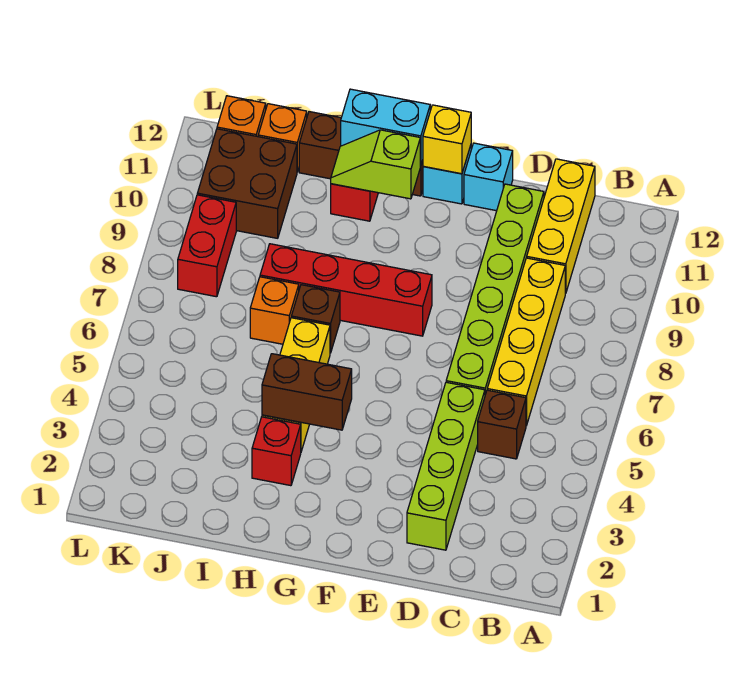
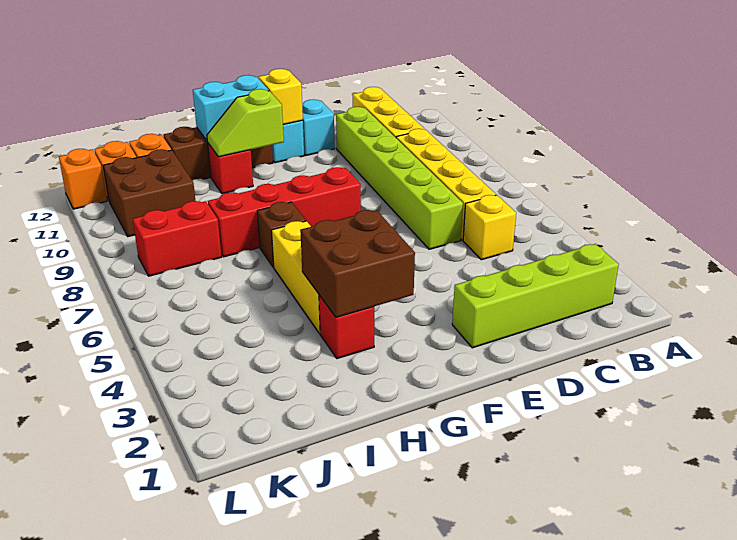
brown brick C5 level 1 -> yellow brick C5 level 1
lime brick D2:D5 level 1 -> lime brick B2:E2 level 1
brown brick G4:H4 level 2 -> brown brick G3:H4 level 2
orange brick I7 level 1 -> orange brick L12 level 1
red brick K8:K9 level 1 -> red brick J8:K8 level 1

